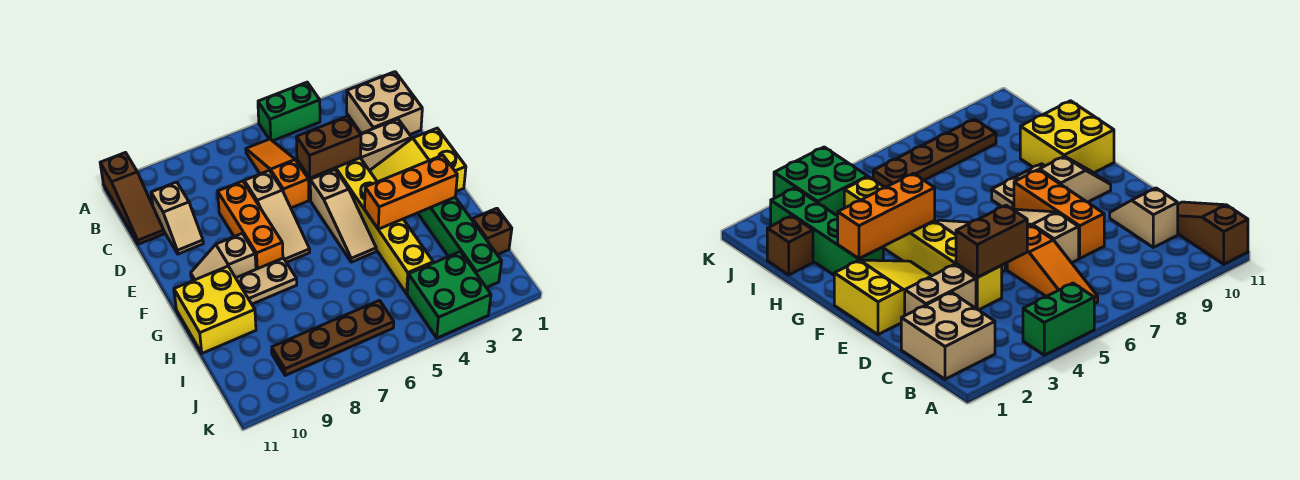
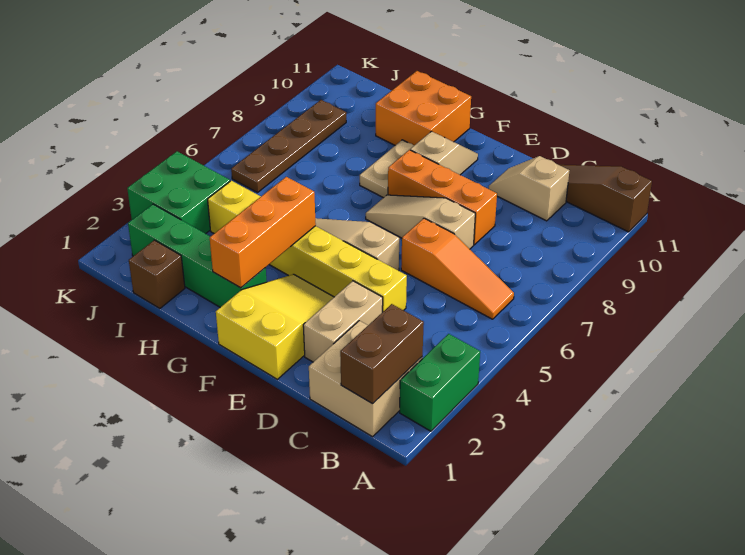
green brick A4:A5 level 1 -> green brick A2:A3 level 1
brown brick D4:D5 level 2 -> brown brick B1:B2 level 2
yellow brick G10:H11 level 1 -> orange brick G10:H11 level 1

